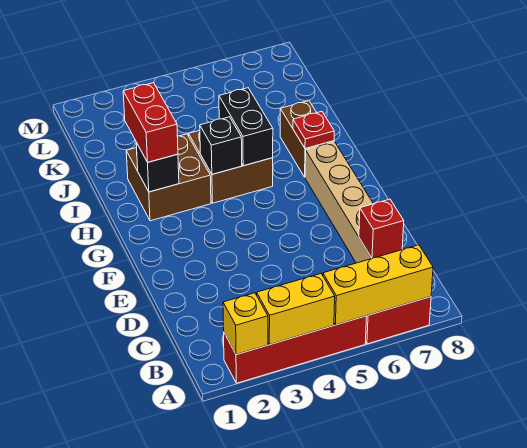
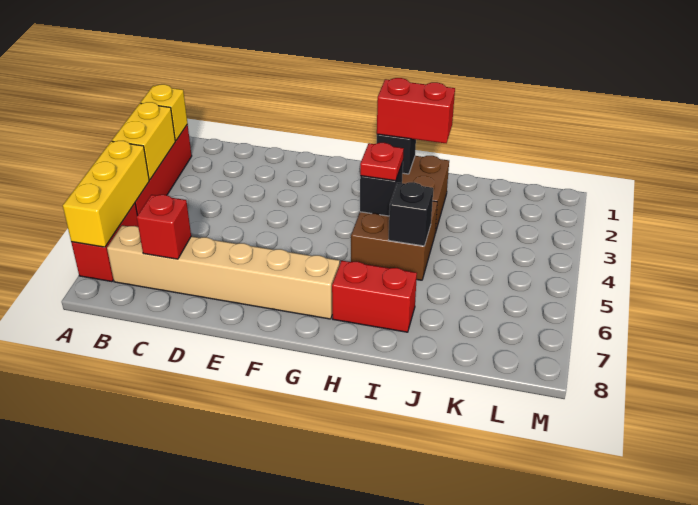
black brick H5:I5 level 2 -> black brick I5 level 2
brown brick H7:I7 level 1 -> red brick H7:I7 level 1
red plate H7 level 2 -> red plate H4 level 3

